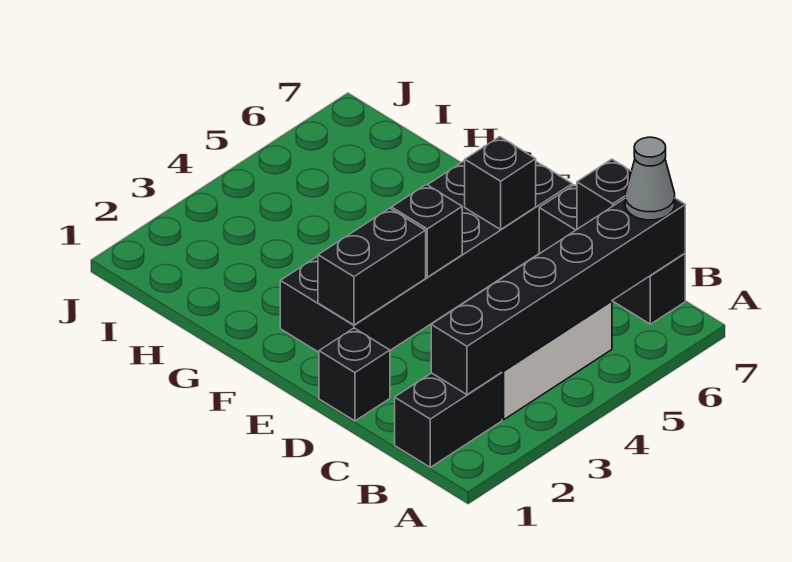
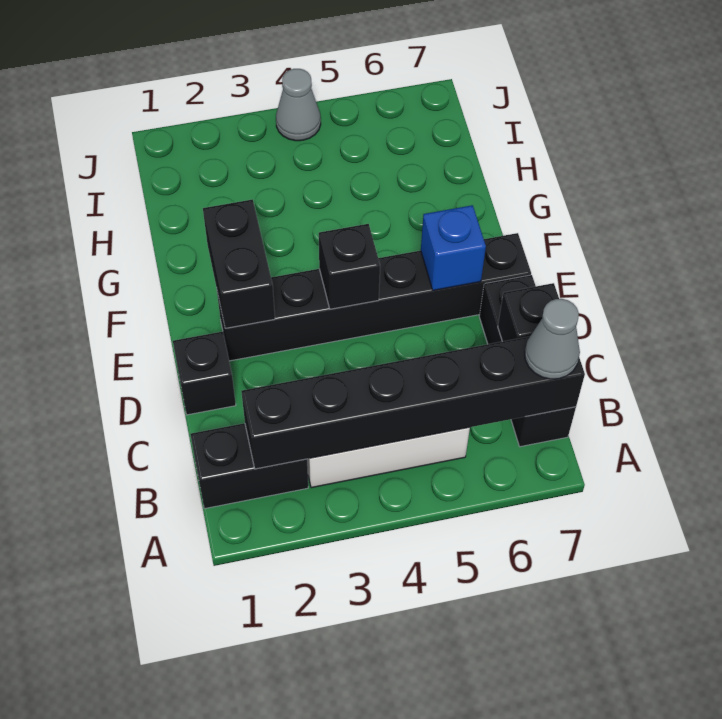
black brick E2:F7 level 1 -> black brick E2:E7 level 1
black brick E2:E3 level 2 -> black brick E2:F2 level 2
black brick E6 level 2 -> blue brick E6 level 2
none -> grey cone J4 level 1

